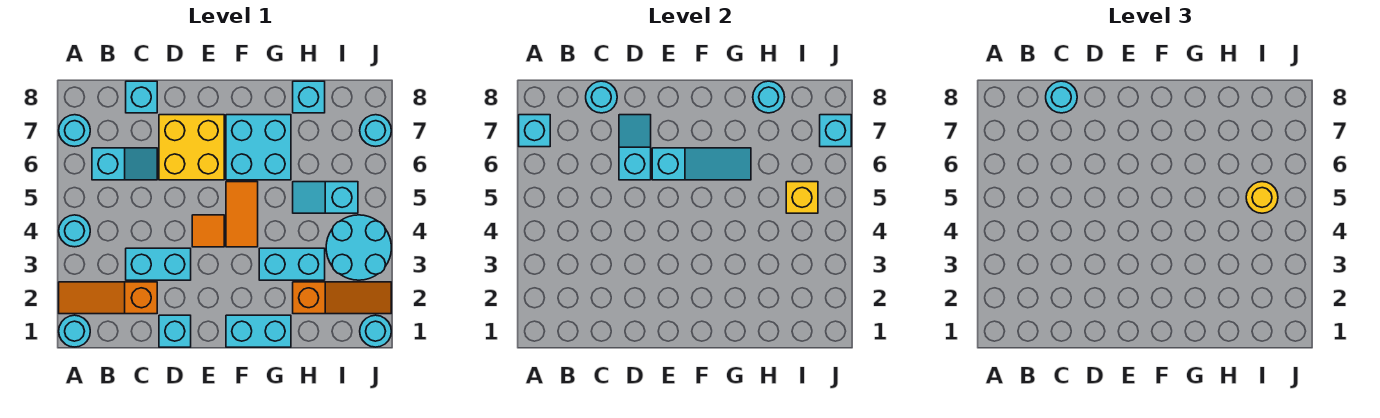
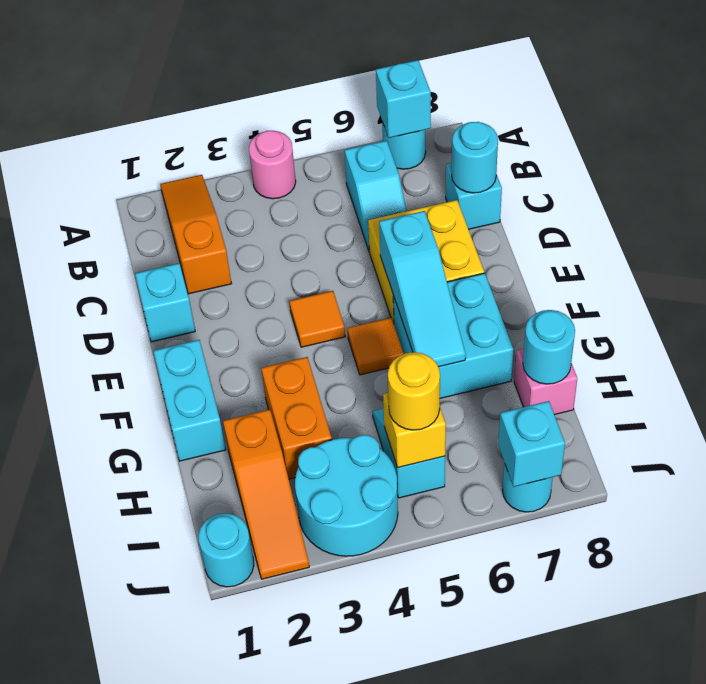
cyan round brick A1 level 1 -> none
cyan round brick A4 level 1 -> pink round brick A4 level 1
cyan brick C3:D3 level 1 -> none
cyan round brick C8 level 3 -> none
cyan slope D6:D7 level 2 top 6 -> none
orange tile F4:F5 level 1 -> orange tile F5 level 1
cyan brick G3:H3 level 1 -> orange brick G3:H3 level 1
cyan brick H8 level 1 -> pink brick H8 level 1

